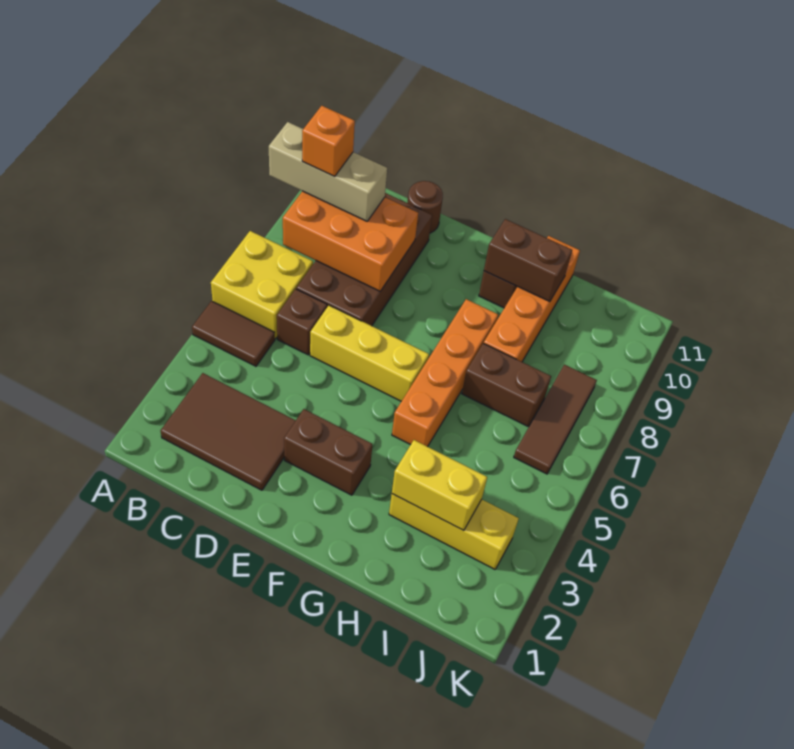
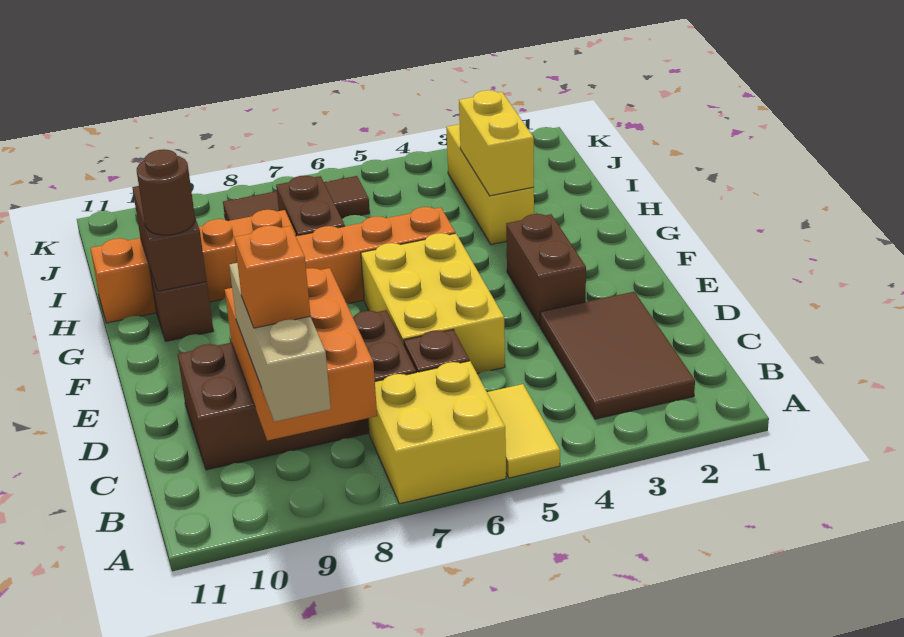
brown tile A5:B5 level 1 -> yellow tile A5:B5 level 1
yellow brick D6:F6 level 1 -> yellow brick D5:F6 level 1
brown round brick D11 level 1 -> brown round brick G10 level 3

